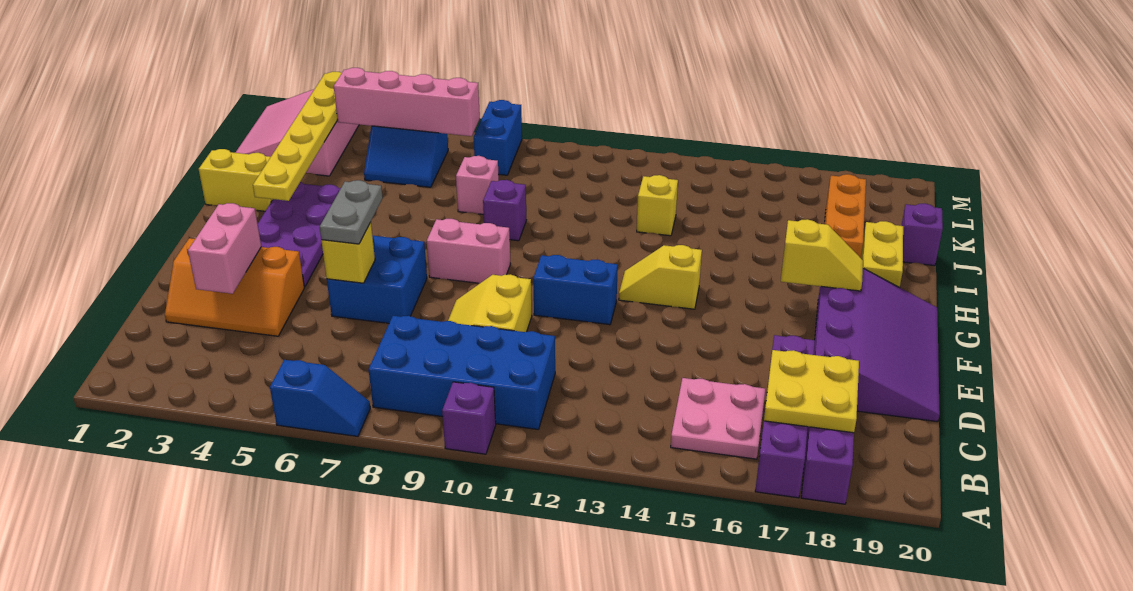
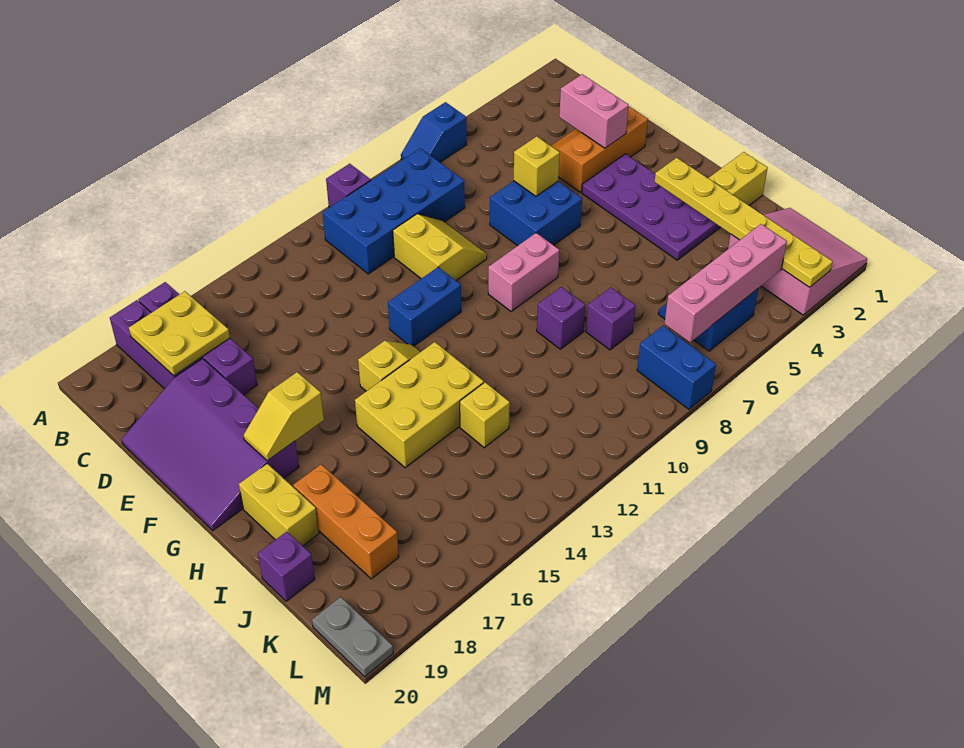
pink plate B15:C16 level 1 -> none
grey plate E6:F6 level 3 -> grey plate L20:M20 level 1
none -> yellow brick H13:I15 level 1
pink brick J8 level 1 -> purple brick J8 level 1

